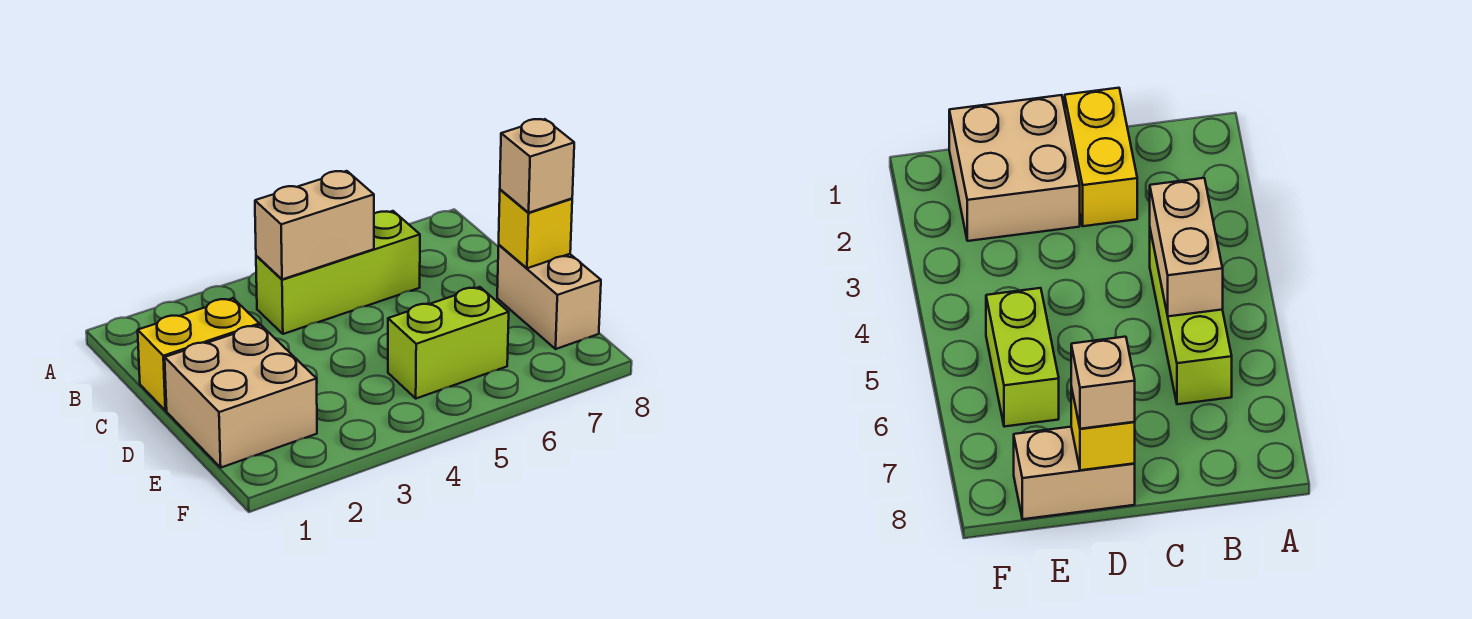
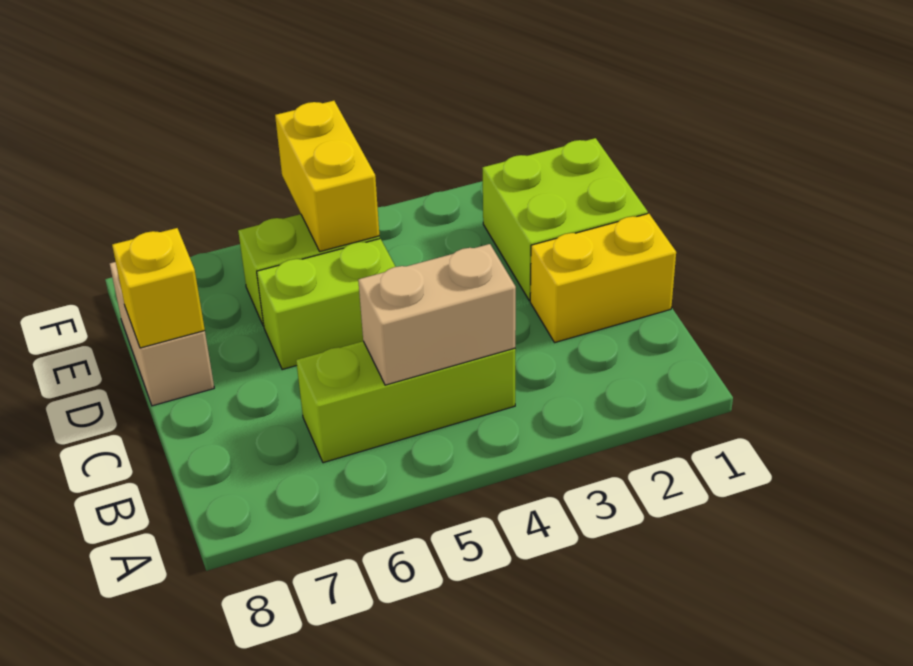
tan brick D1:E2 level 1 -> lime brick D1:E2 level 1
none -> lime brick D5:D6 level 1
tan brick D8 level 3 -> none
none -> yellow brick E5:F5 level 2

